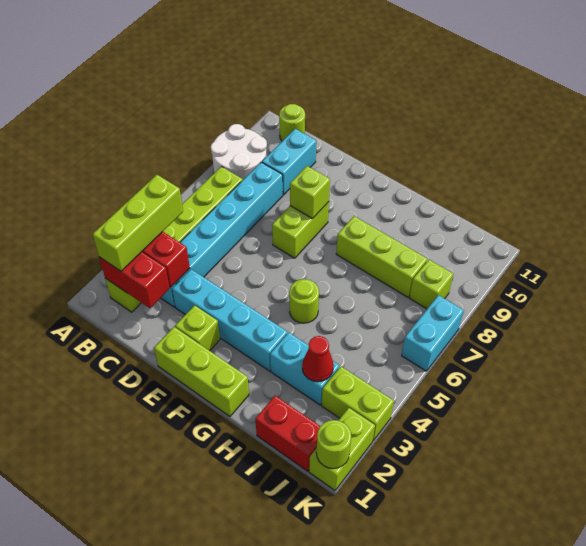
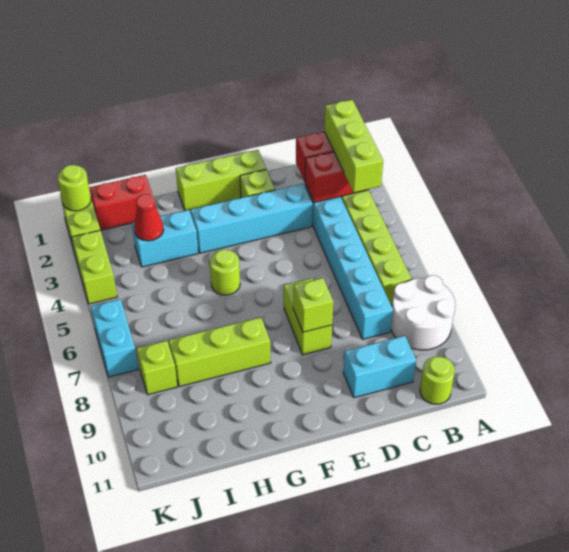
cyan brick C9:C10 level 1 -> cyan brick C10:D10 level 1
lime brick J3:K3 level 1 -> lime brick K3:K4 level 1

